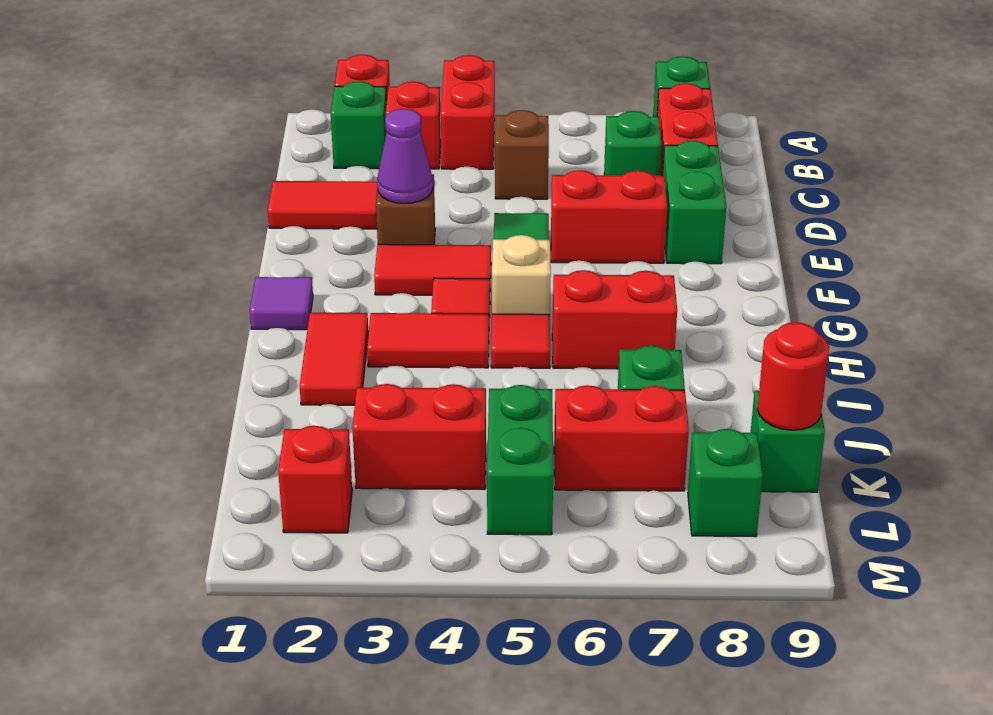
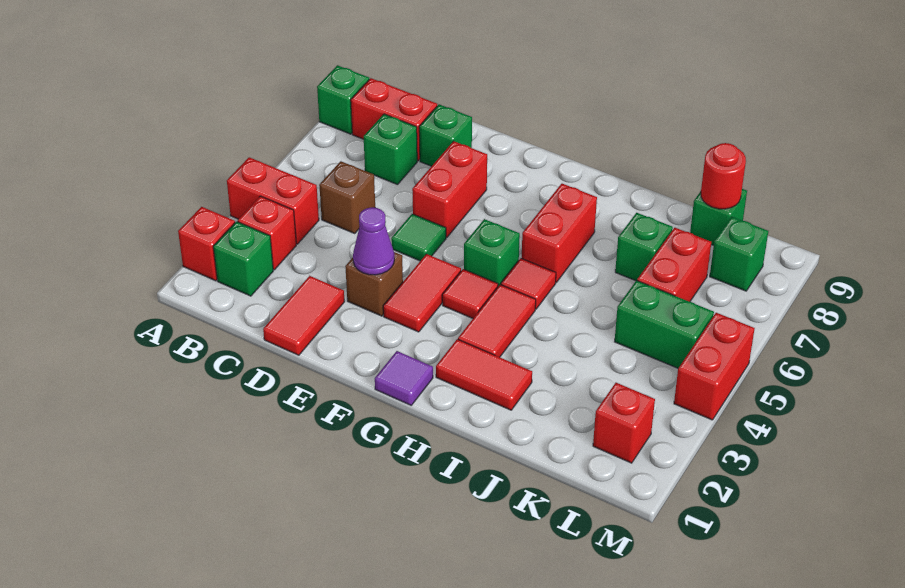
green brick D8:E8 level 1 -> green brick D8 level 1
tan brick G5 level 1 -> green brick G5 level 1
red brick K3:K4 level 1 -> red brick M4:M5 level 1

